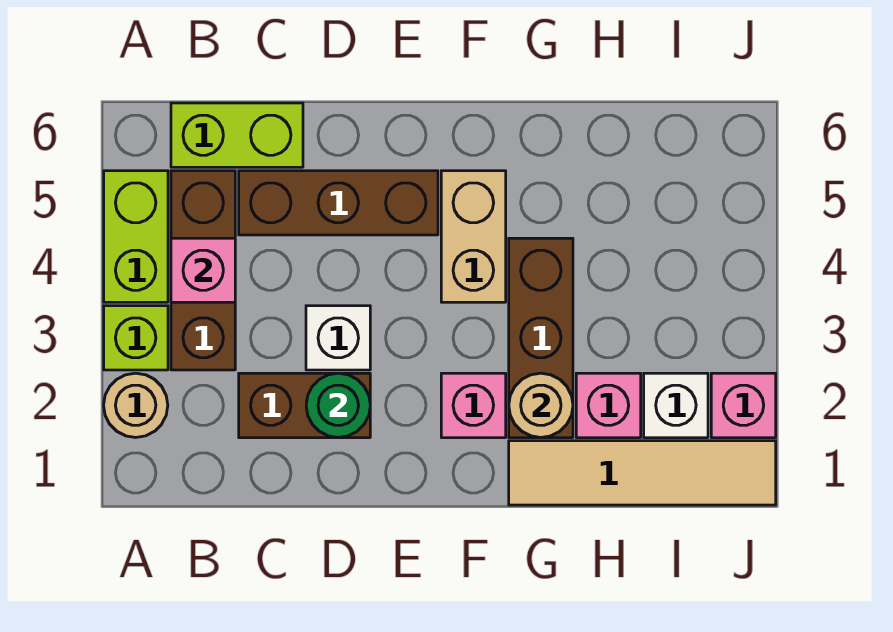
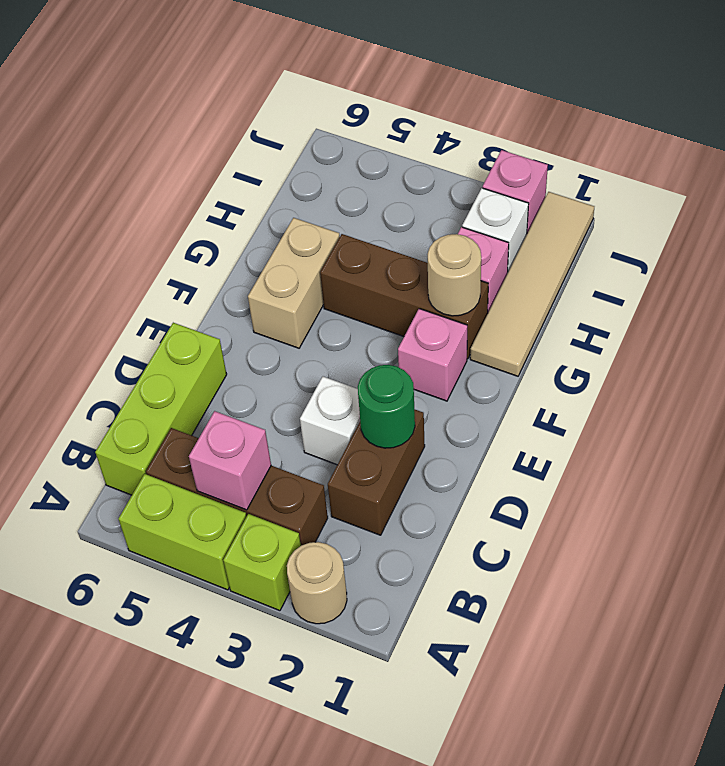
lime brick B6:C6 level 1 -> lime brick B6:D6 level 1
brown brick C5:E5 level 1 -> none
tan brick F4:F5 level 1 -> tan brick F5:G5 level 1

